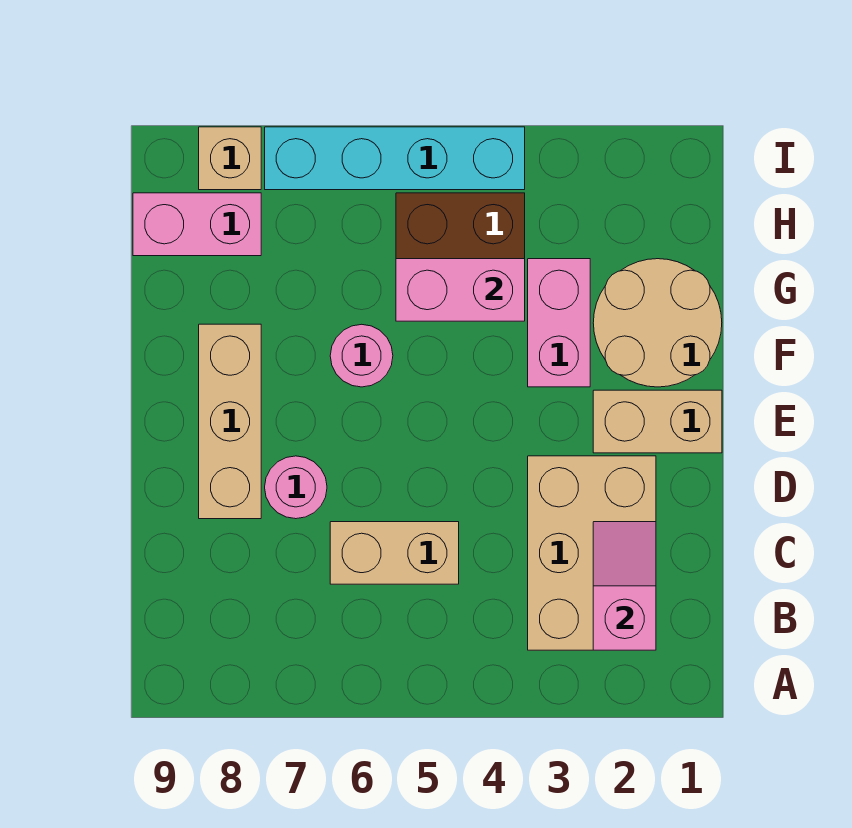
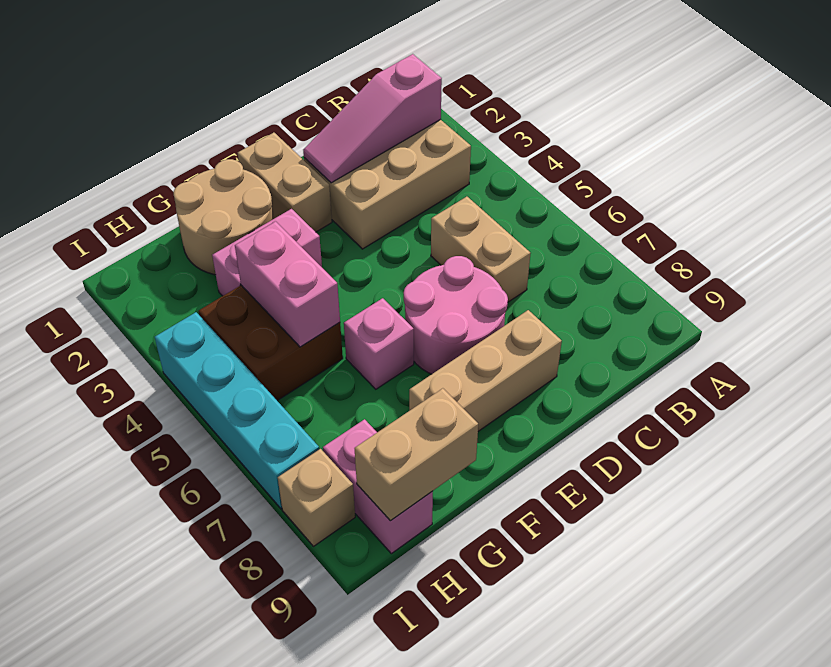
pink slope B2:C2 level 2 top B -> pink slope B2:D2 level 2 top B
pink round brick D7 level 1 -> pink round brick D6:E7 level 1
pink round brick F6 level 1 -> pink brick F6 level 1
none -> tan brick G9:H9 level 2

